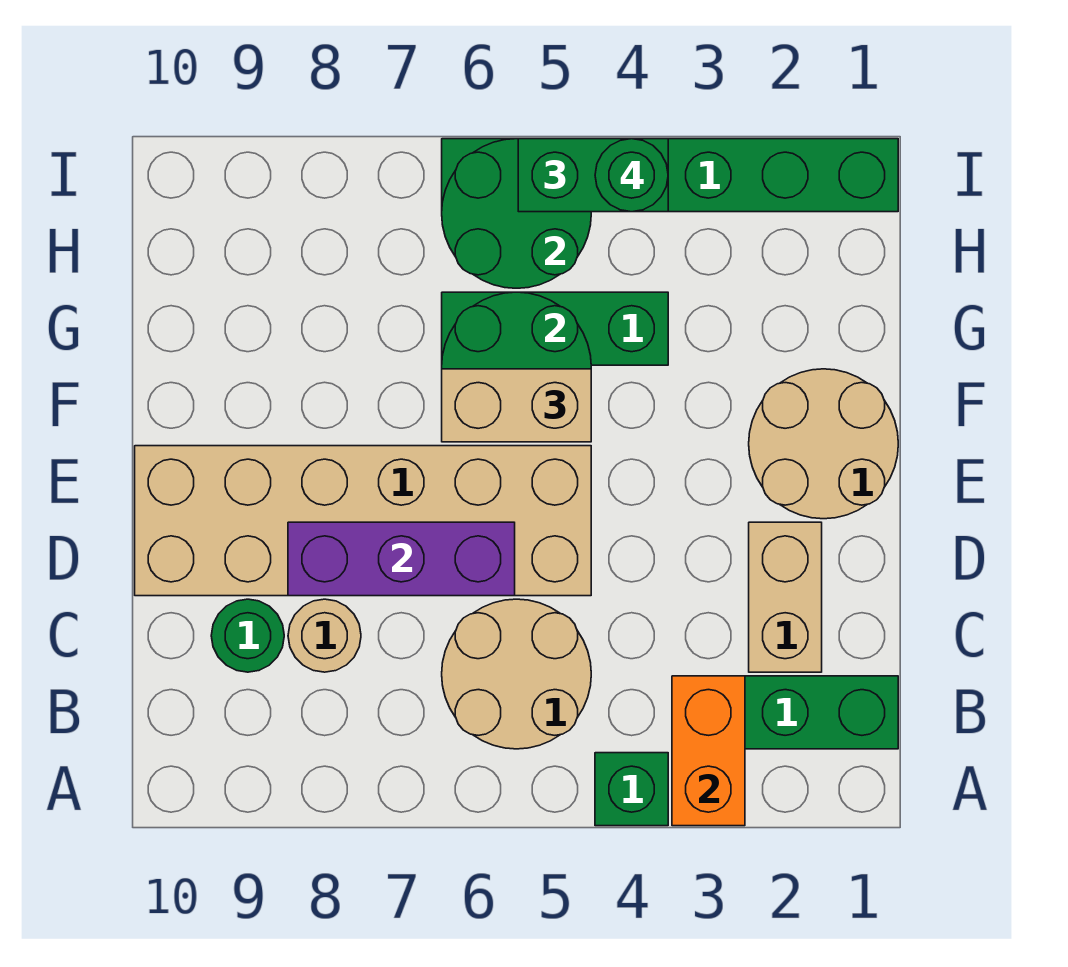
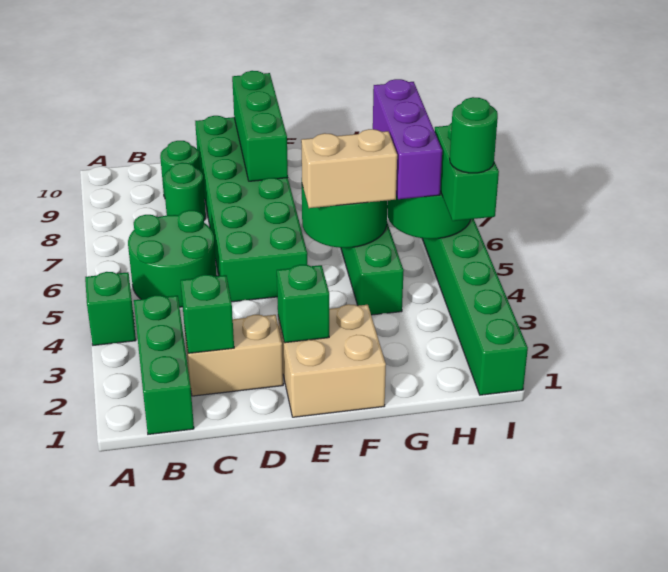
orange brick A3:B3 level 2 -> none
tan round brick B5:C6 level 1 -> green round brick B5:C6 level 1
none -> green brick C2 level 2
tan round brick C8 level 1 -> green round brick C8 level 1
tan brick D5:E10 level 1 -> green brick D5:E10 level 1
purple brick D6:D8 level 2 -> purple brick H5:H7 level 3
tan round brick E1:F2 level 1 -> tan brick E1:F2 level 1
none -> green brick E2 level 2
none -> green brick E8:E10 level 2
tan brick F5:F6 level 3 -> tan brick F5:G5 level 3

